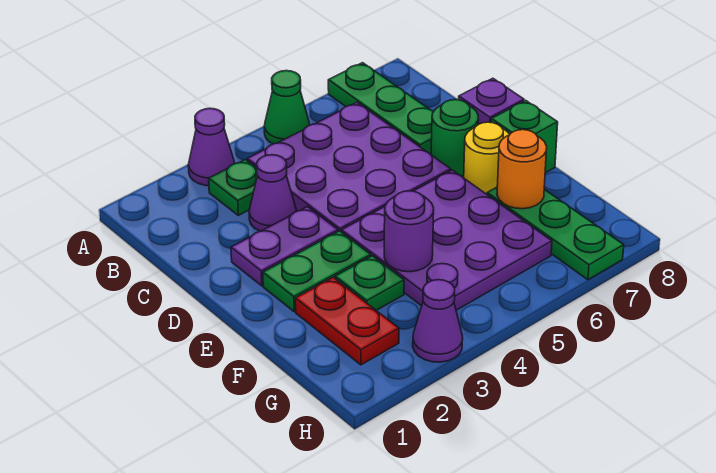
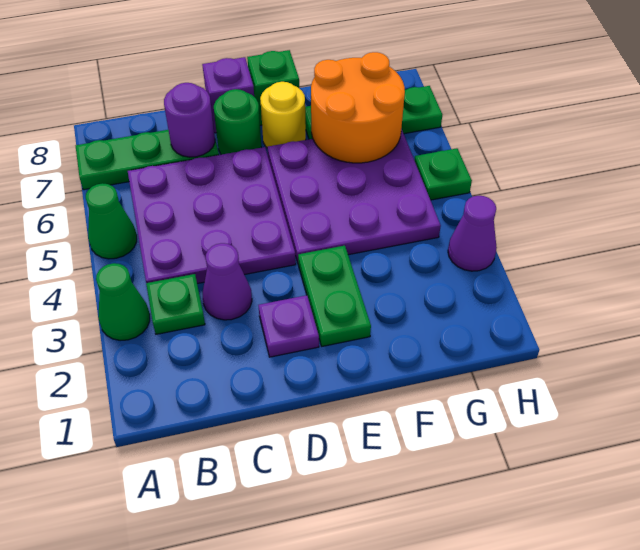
purple cone A3 level 1 -> green cone A3 level 1
purple plate D2:D3 level 1 -> purple plate D2 level 1
red plate F2:G2 level 1 -> none
green plate F3 level 1 -> green plate H5 level 1
purple round brick F4 level 2 -> purple round brick C7 level 2
orange round brick F7 level 2 -> orange round brick F6:G7 level 2

